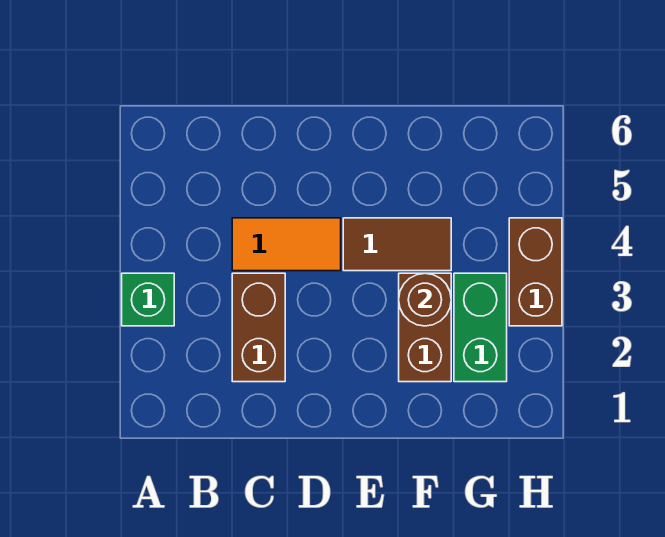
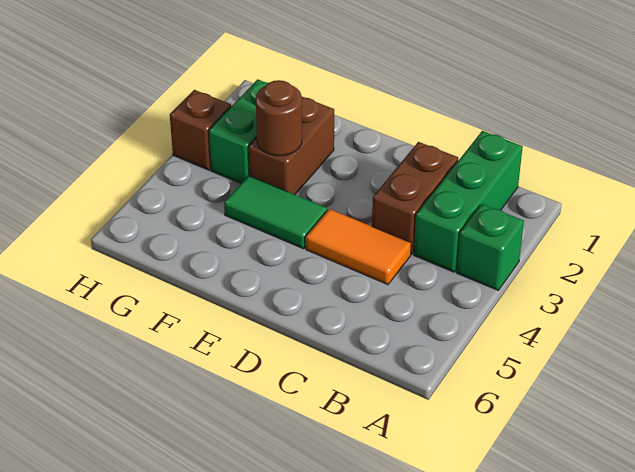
none -> green brick B1:B3 level 1
brown tile E4:F4 level 1 -> green tile E4:F4 level 1
brown brick H3:H4 level 1 -> brown brick H3 level 1

